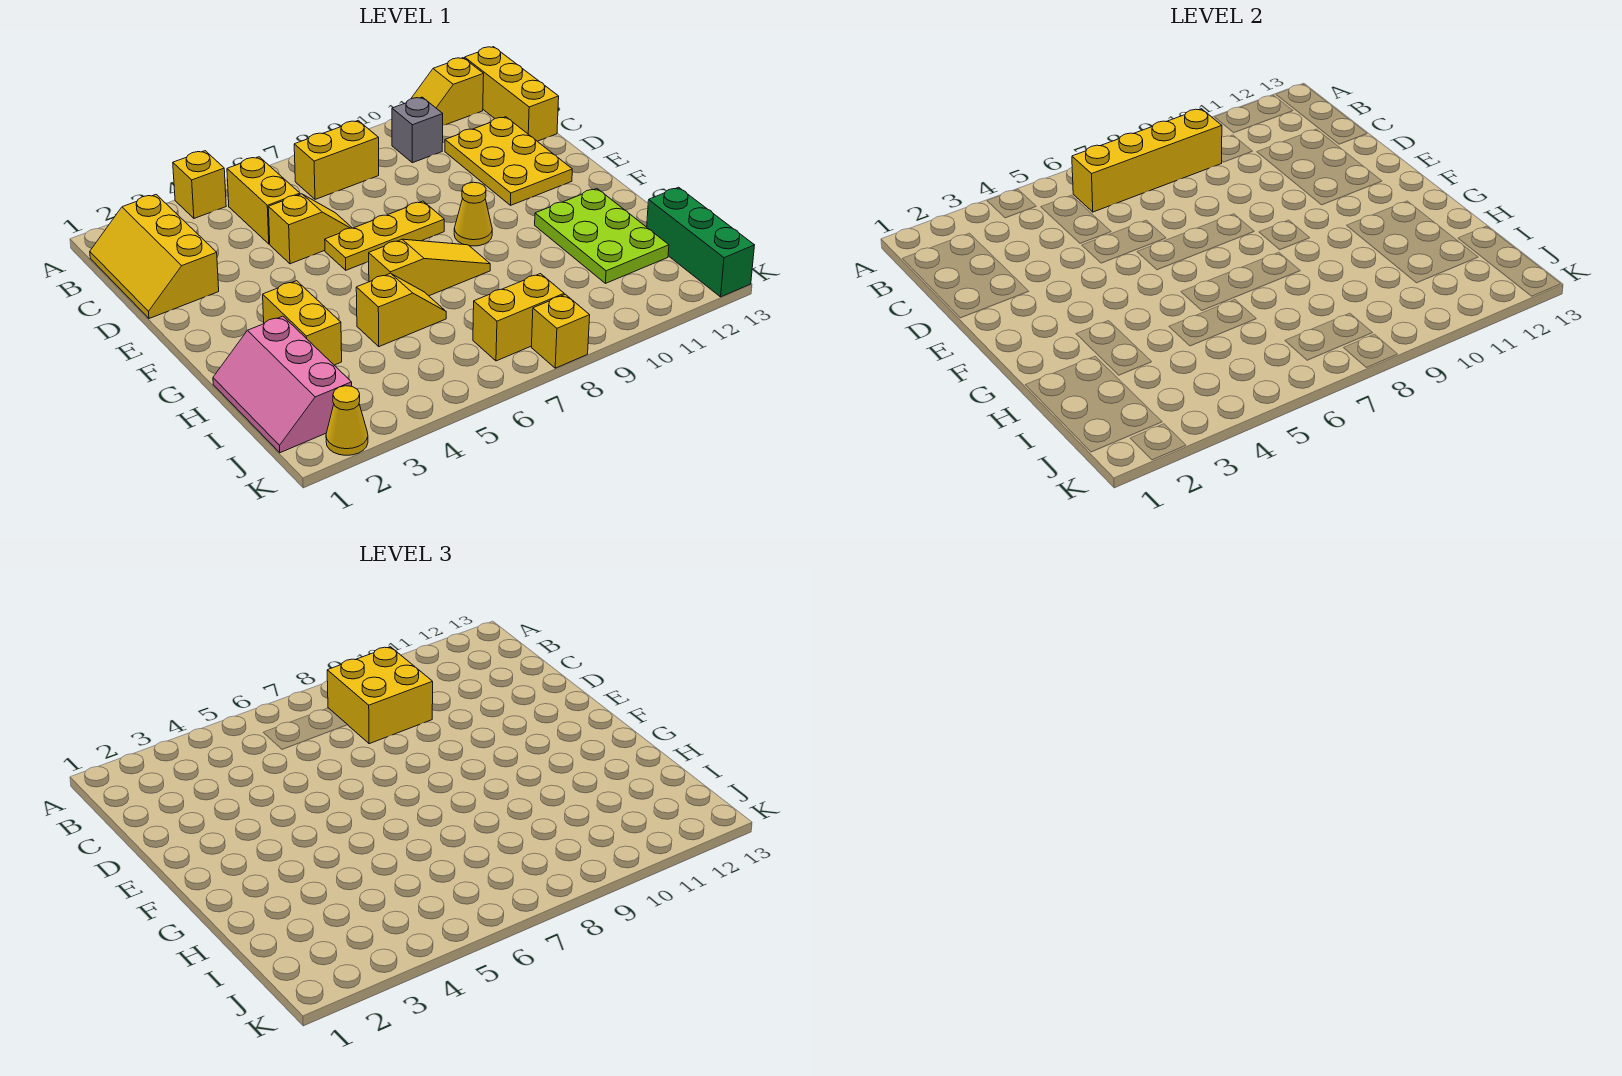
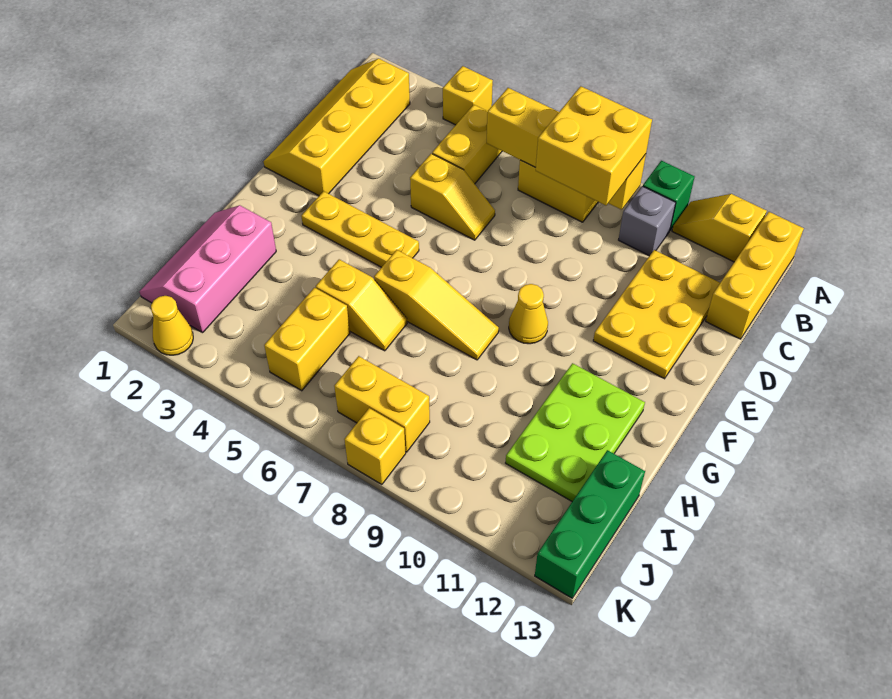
none -> green brick A10 level 1
yellow slope B1:D2 level 1 top 2 -> yellow slope B1:E2 level 1 top 2
yellow plate E6:E8 level 1 -> yellow plate F3:F5 level 1
yellow brick G3:H3 level 1 -> yellow brick I5:J5 level 1

